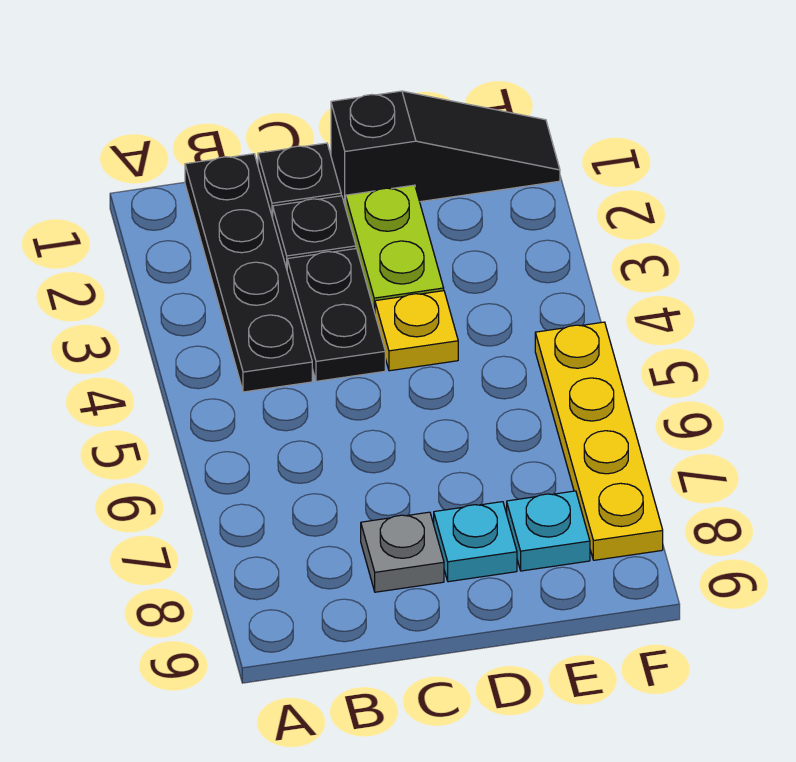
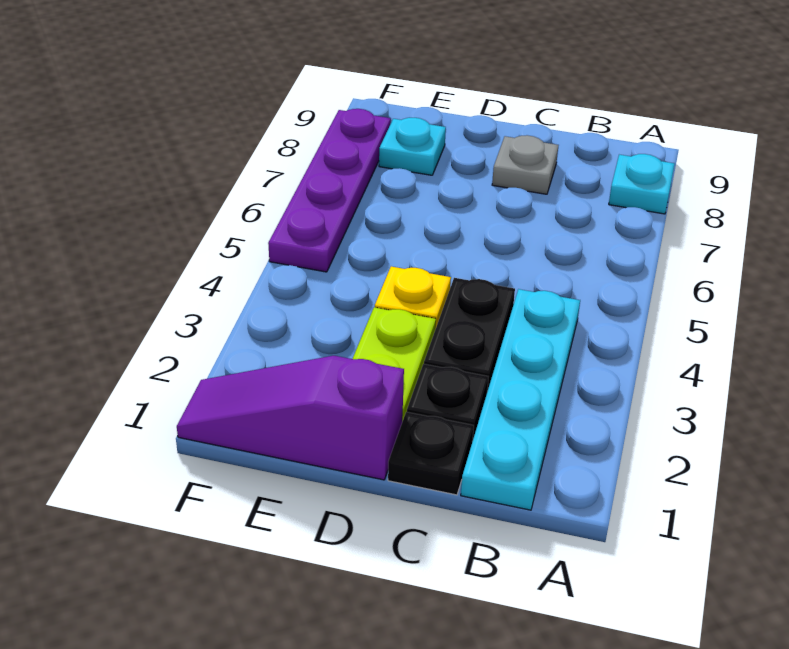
black plate B1:B4 level 1 -> cyan plate B1:B4 level 1
black slope D1:F1 level 1 top D -> purple slope D1:F1 level 1 top D
cyan plate D8 level 1 -> cyan plate A8 level 1
yellow plate F5:F8 level 1 -> purple plate F5:F8 level 1

